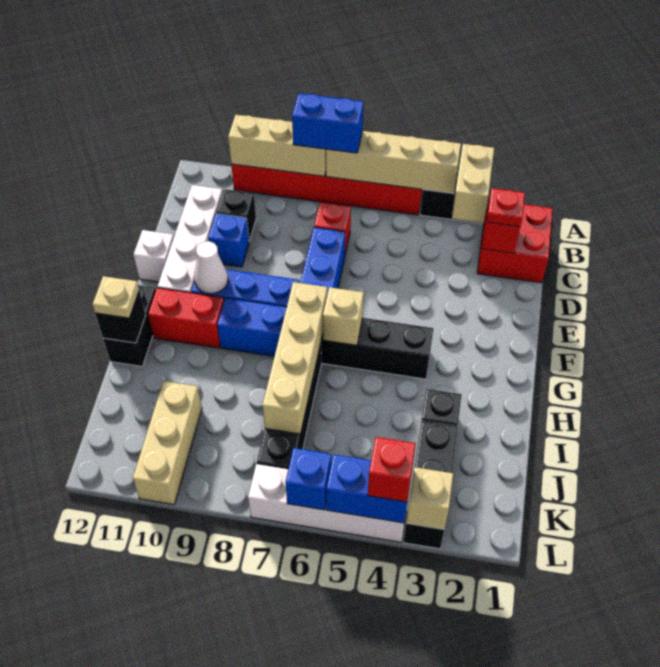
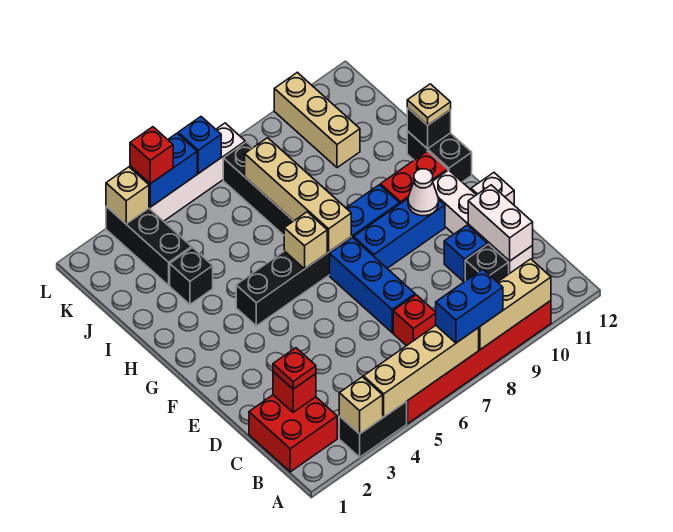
tan brick A3:B3 level 2 -> tan brick A3 level 2
none -> white brick C11:D11 level 2

